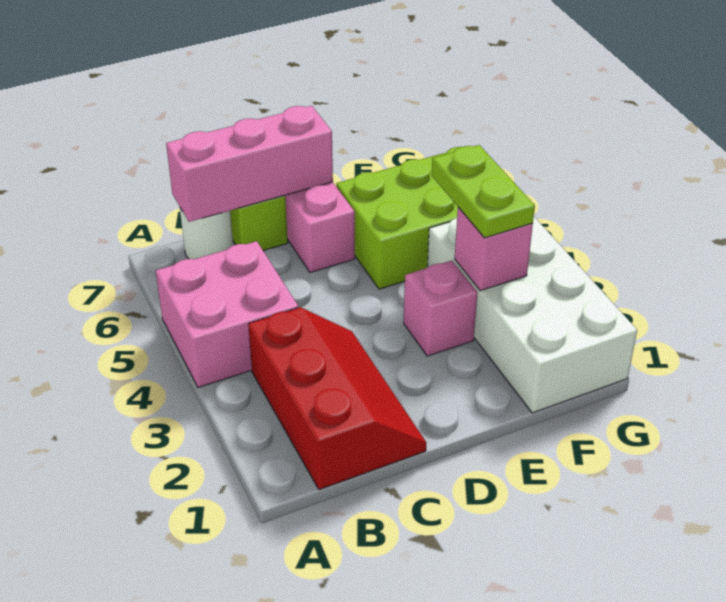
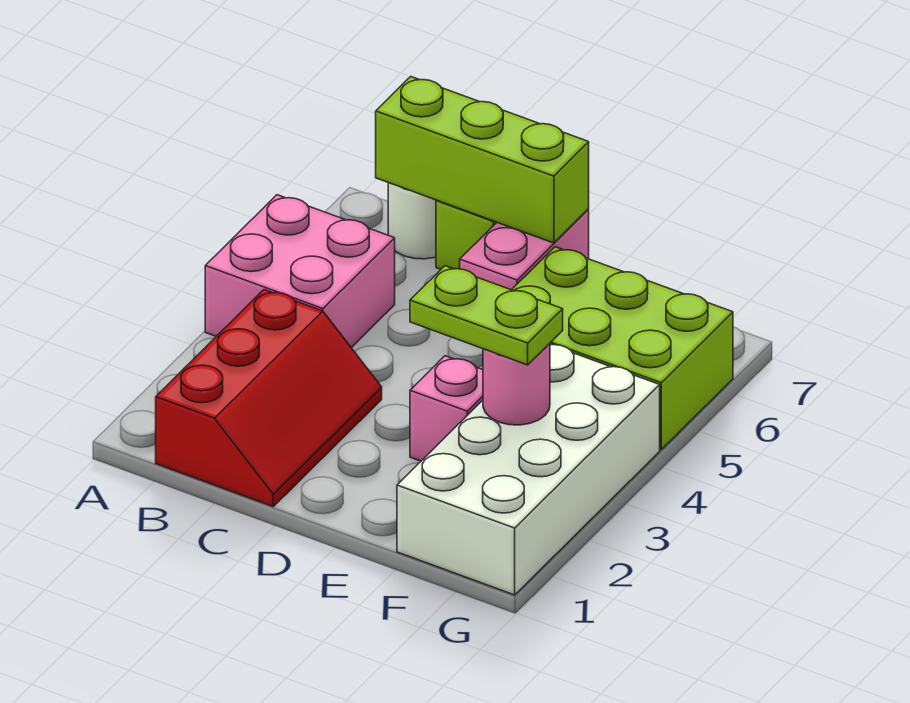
pink brick B7:D7 level 2 -> lime brick B7:D7 level 2
pink brick F3 level 2 -> pink round brick F3 level 2
lime plate F3:F4 level 3 -> lime plate E3:F3 level 3

